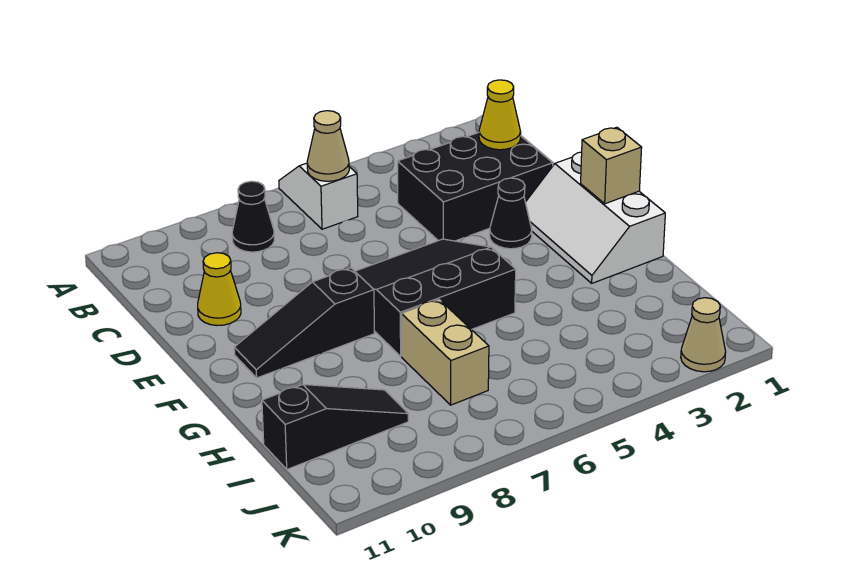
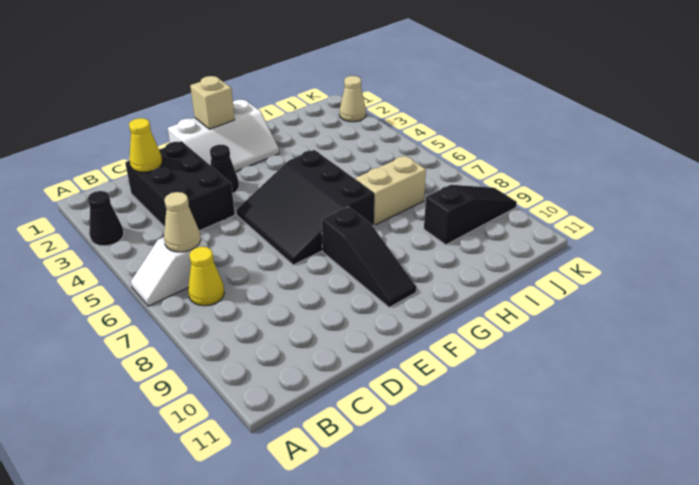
black cone B8 level 1 -> black cone A3 level 1
yellow cone D10 level 1 -> yellow cone B7 level 1
black slope I9:I11 level 1 top 11 -> black slope I9:K9 level 1 top I

